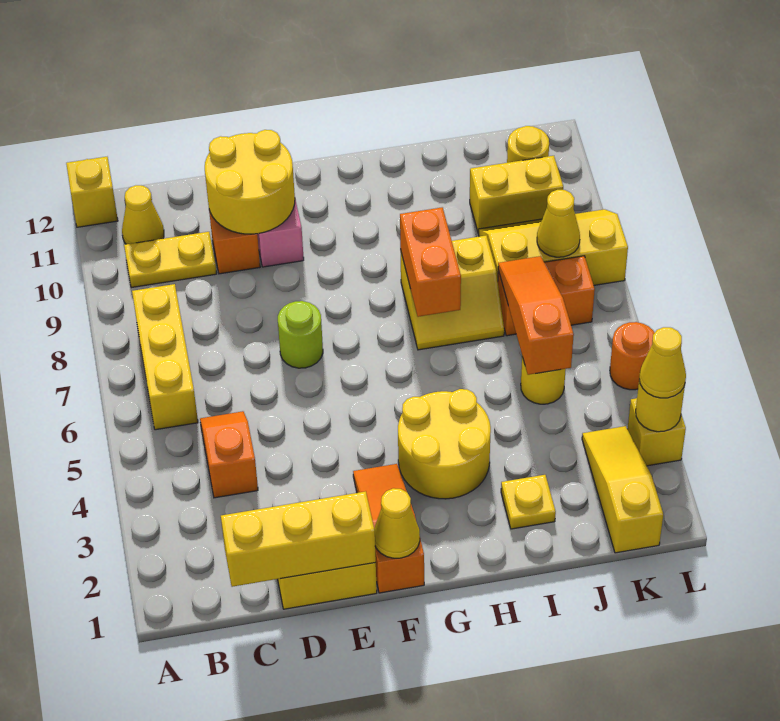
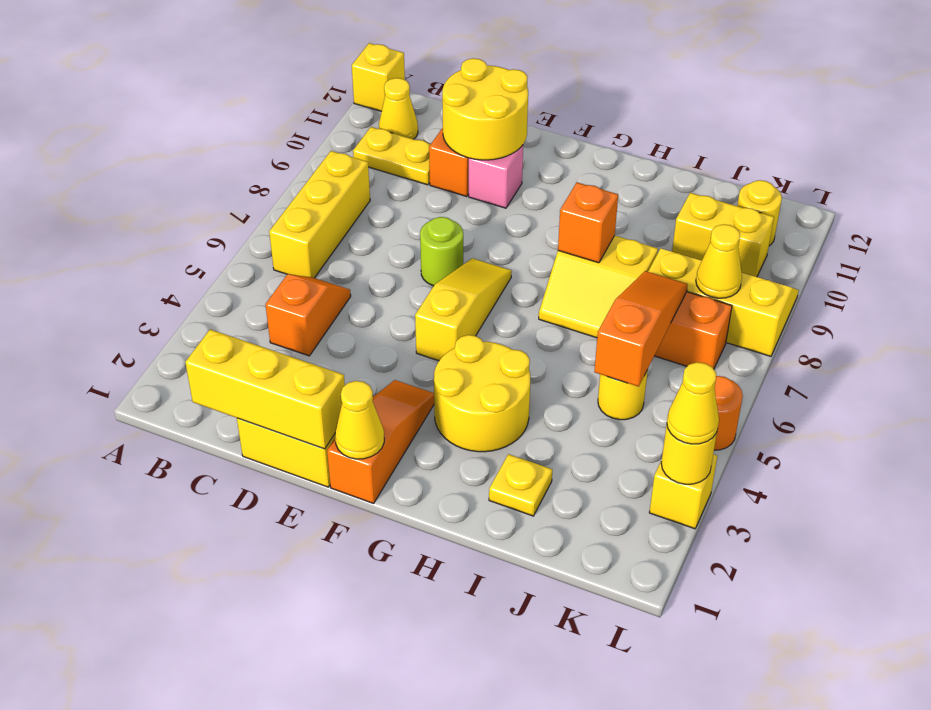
orange brick H7:H8 level 2 -> orange brick H8 level 2
yellow slope K1:K3 level 1 top 1 -> yellow slope F5:F7 level 1 top 5

